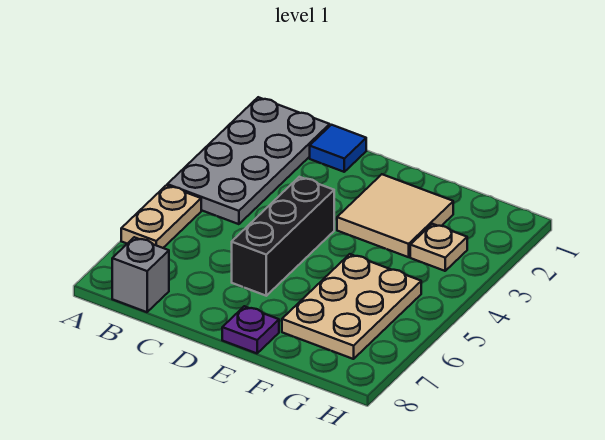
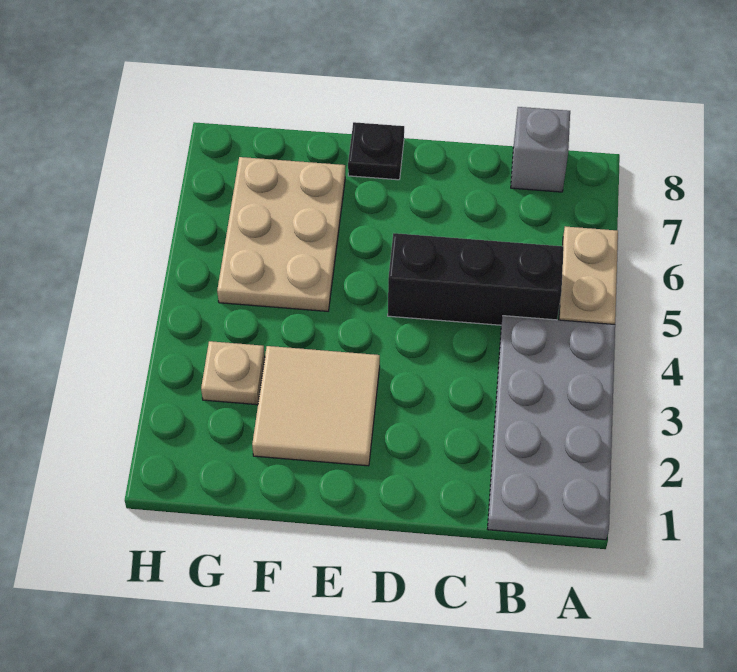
blue tile C1 level 1 -> none
black brick D4:D6 level 1 -> black brick B5:D5 level 1
purple plate E8 level 1 -> black plate E8 level 1

